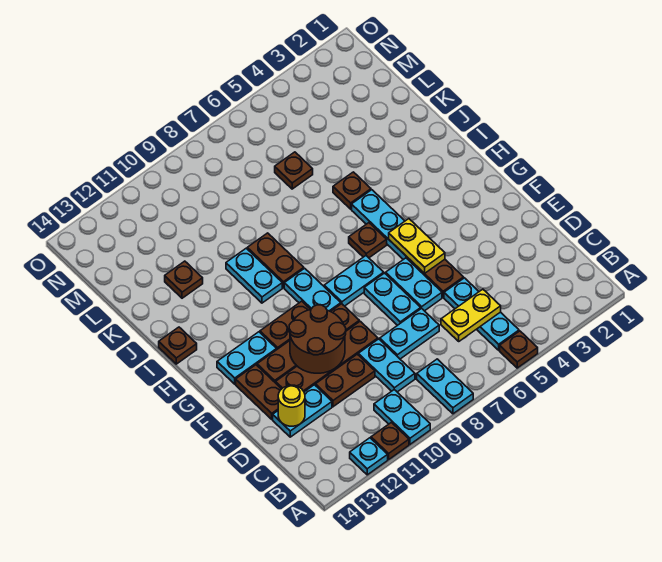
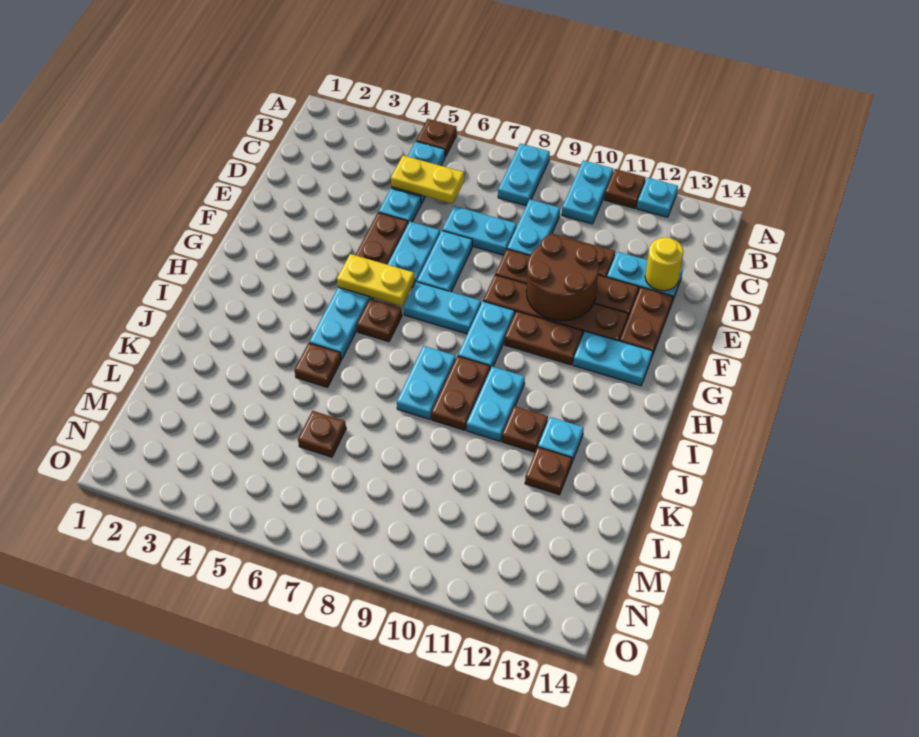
yellow plate F5:G5 level 2 -> yellow plate G5:G6 level 2
none -> cyan plate I8:J8 level 1
brown plate I14 level 1 -> brown plate J11 level 1
none -> cyan plate J12 level 1

